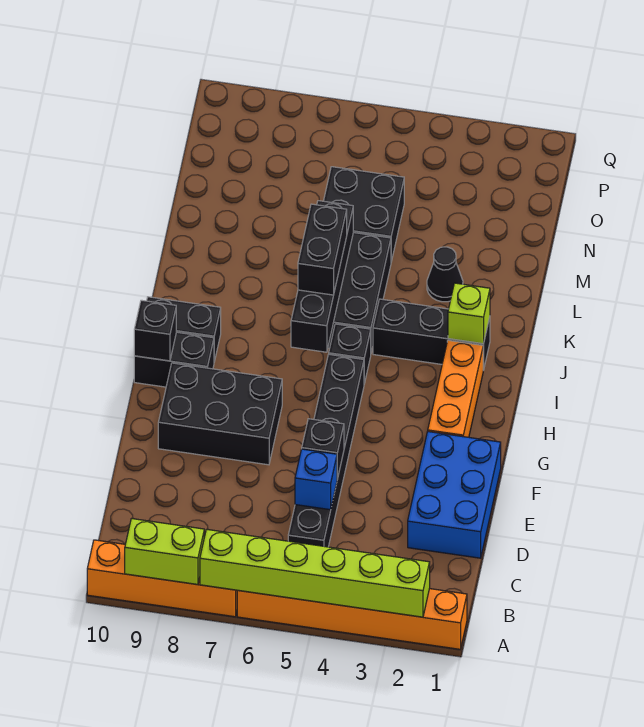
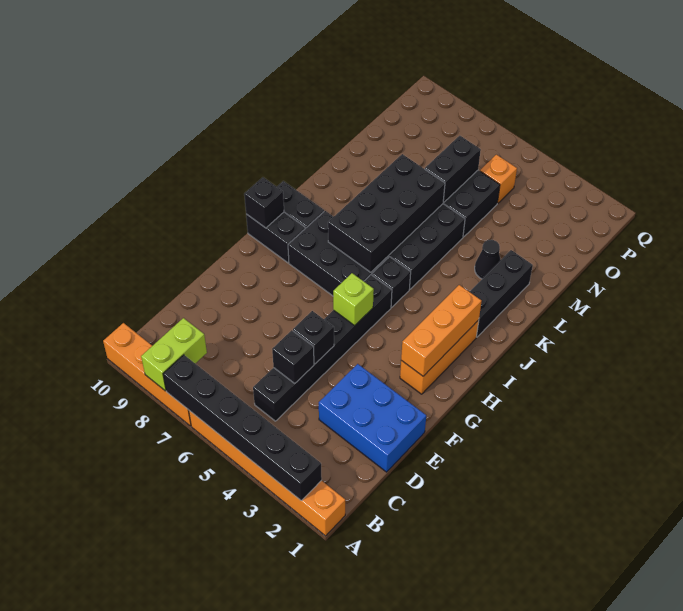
lime brick A2:A7 level 2 -> black brick A2:A7 level 2
lime brick A8:A9 level 2 -> lime brick A8:B8 level 2
blue brick D1:F2 level 1 -> blue brick D1:E3 level 1
blue brick D5 level 2 -> black brick D5 level 2
black brick F7:G9 level 1 -> black brick H6:I8 level 1
none -> orange brick G2:I2 level 2
black brick I6:L6 level 2 -> black brick I6:L7 level 2
black brick J2:J4 level 1 -> black brick J2:L2 level 1
lime brick J2 level 2 -> lime brick G5 level 2
black brick J6:K6 level 3 -> black brick M6:N6 level 2
none -> orange brick O5 level 1

